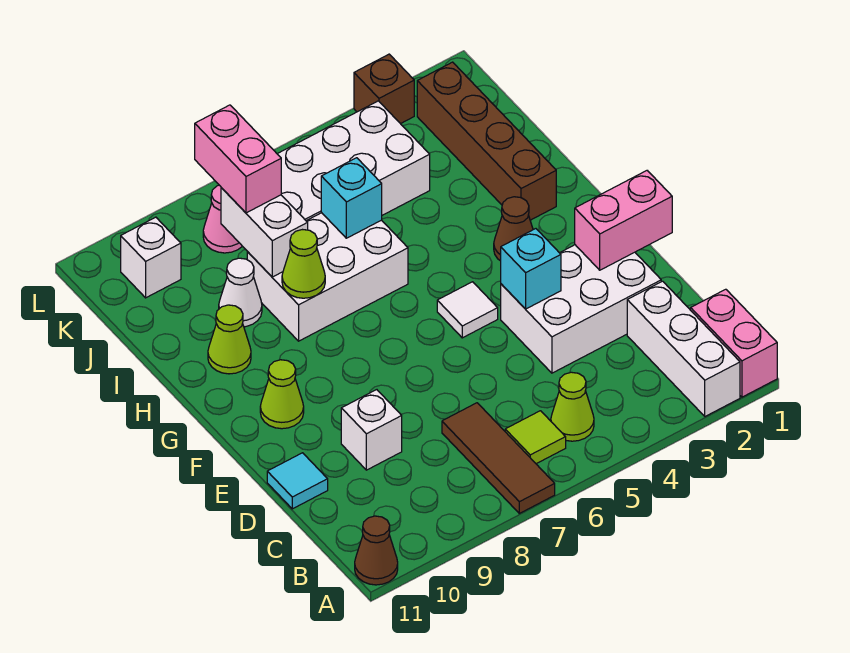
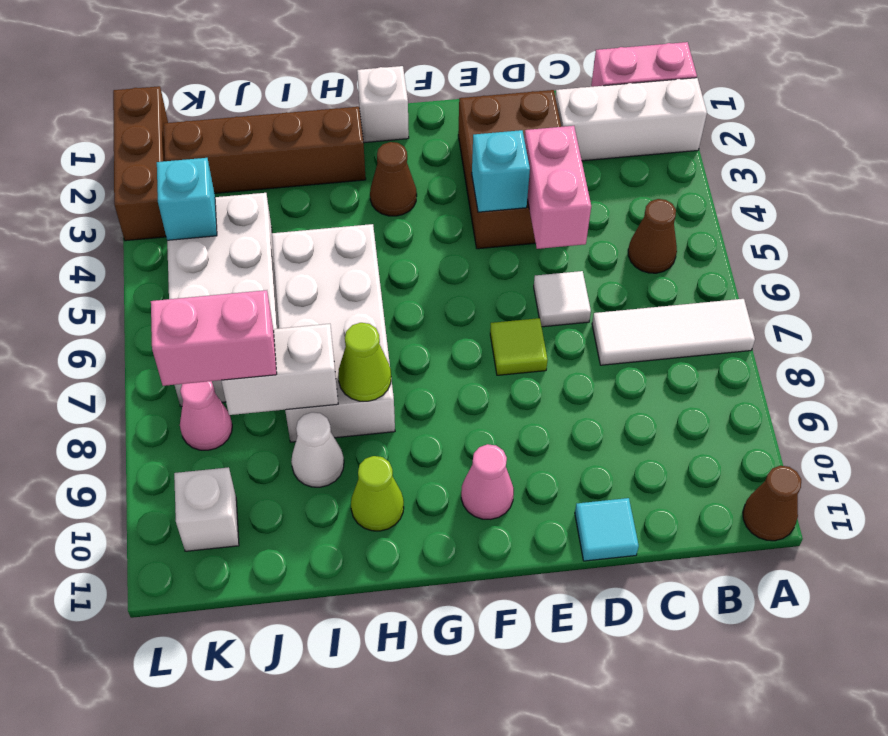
brown tile A7:C7 level 1 -> white tile A7:C7 level 1
lime cone B5 level 1 -> brown cone B5 level 1
lime tile B6 level 1 -> lime tile E7 level 1
white brick D2:E4 level 1 -> brown brick D2:E4 level 1
white brick D9 level 1 -> white brick G1 level 1
pink brick E1:E2 level 2 -> pink brick D4:D5 level 2
white tile F5 level 1 -> white tile D6 level 1
lime cone F10 level 1 -> pink cone F10 level 1
white brick H6:I8 level 1 -> white brick H5:I8 level 1
cyan brick I6 level 2 -> cyan brick K4 level 2
brown brick L3 level 1 -> brown brick L1:L3 level 1

